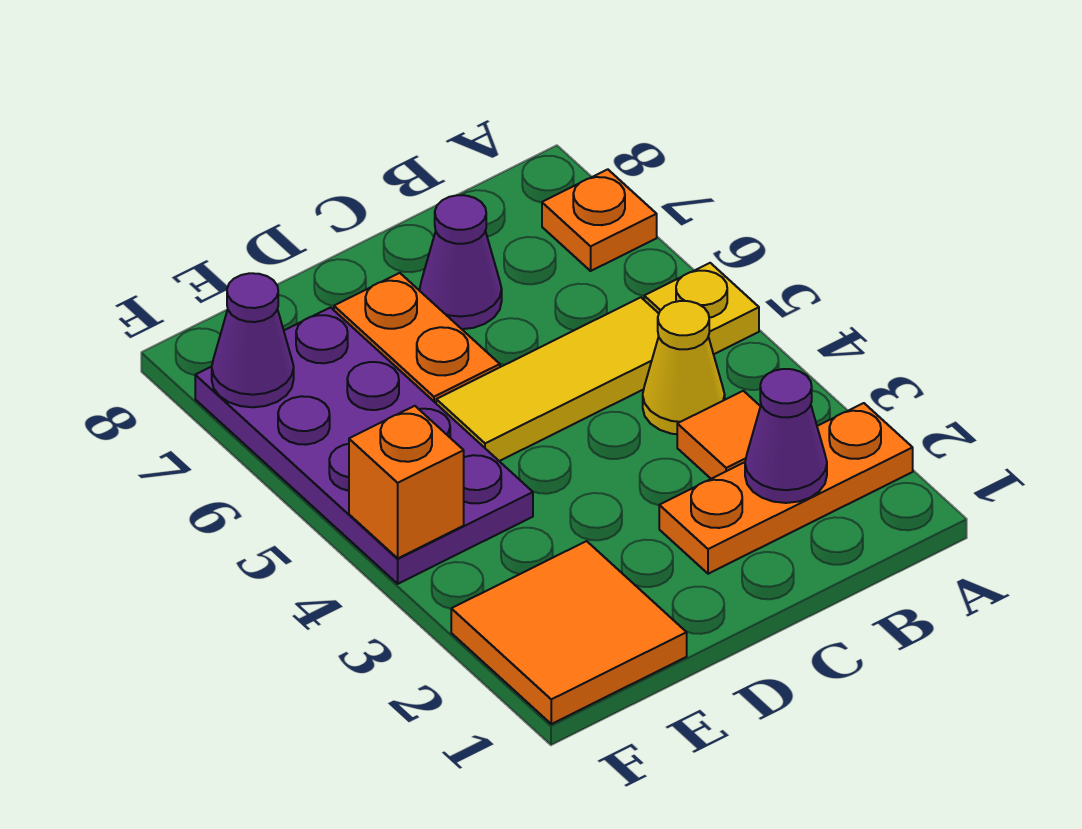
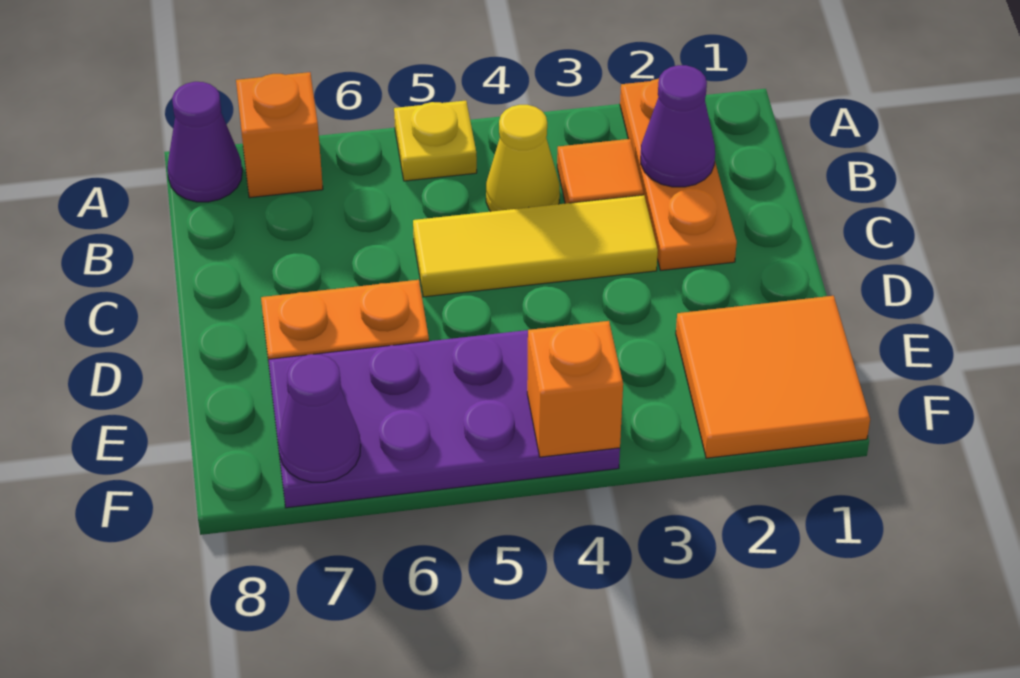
orange plate A7 level 1 -> orange brick A7 level 1
yellow tile B5:D5 level 1 -> yellow tile C3:C5 level 1
purple cone C7 level 1 -> purple cone A8 level 1

